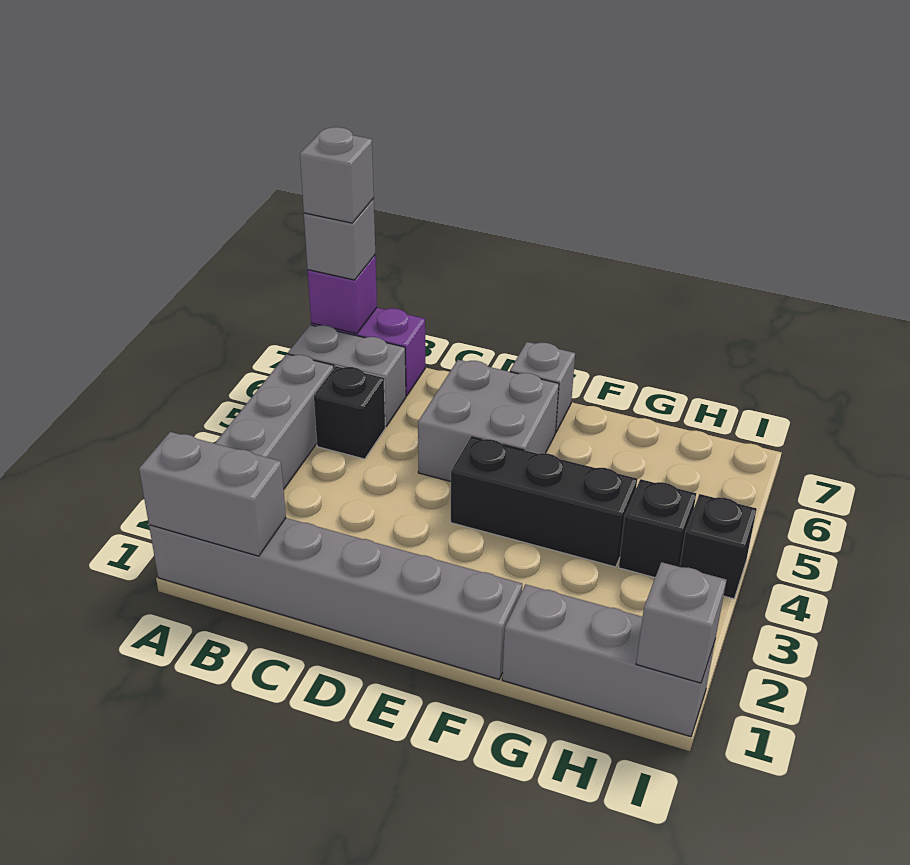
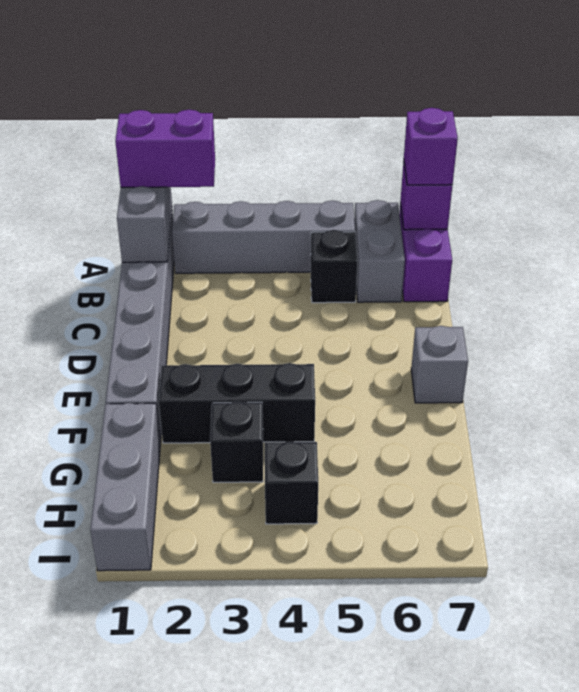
none -> purple brick A1:A2 level 3
grey brick A7 level 3 -> purple brick A7 level 3
grey brick A7 level 4 -> none
grey brick D5:E6 level 1 -> none
black brick E4:G4 level 1 -> black brick F2:F4 level 1
grey brick I1 level 2 -> none
black brick I4 level 1 -> black brick G3 level 1

